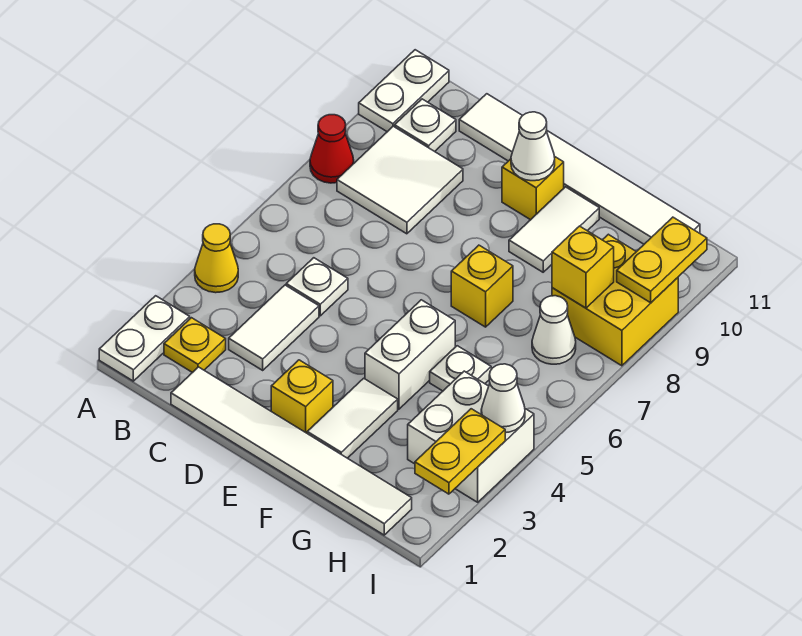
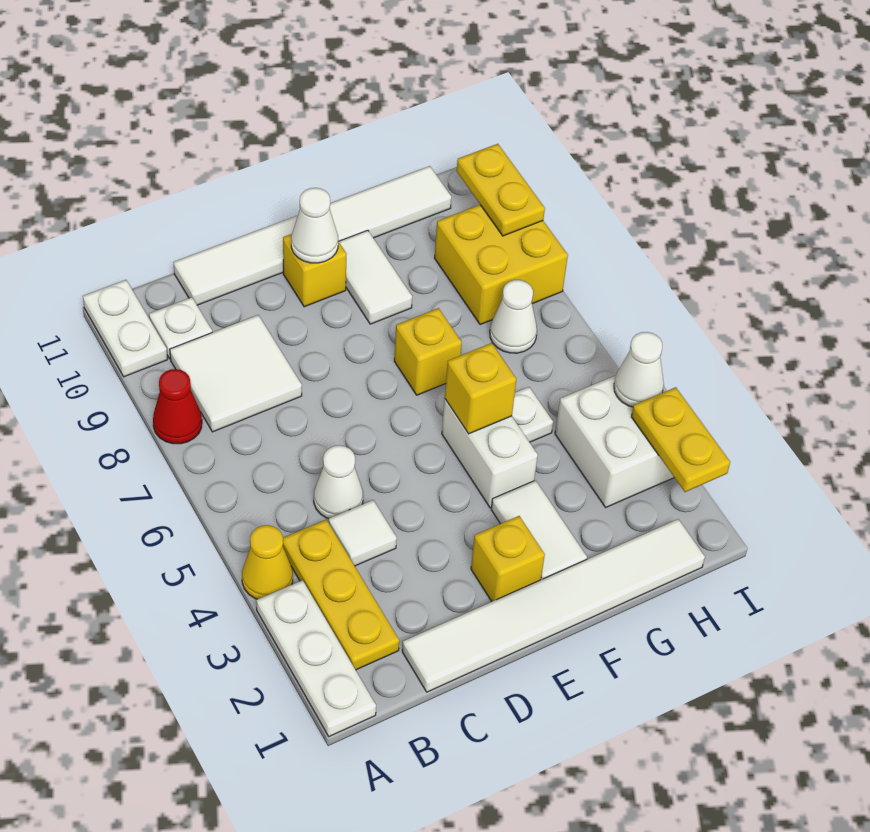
white plate A1:A2 level 1 -> white plate A1:A3 level 1
yellow plate B2 level 1 -> yellow plate B2:B4 level 1
white tile C3:C4 level 1 -> white tile C4 level 1
white plate C5 level 1 -> white cone C5 level 1
yellow brick H8 level 2 -> yellow brick F5 level 2

